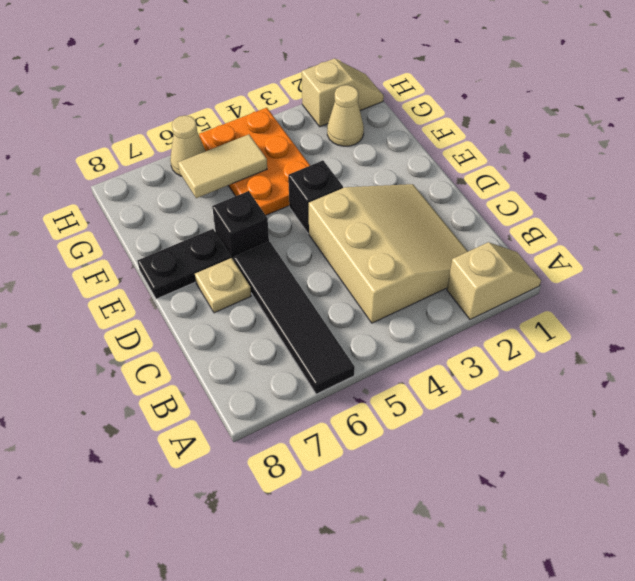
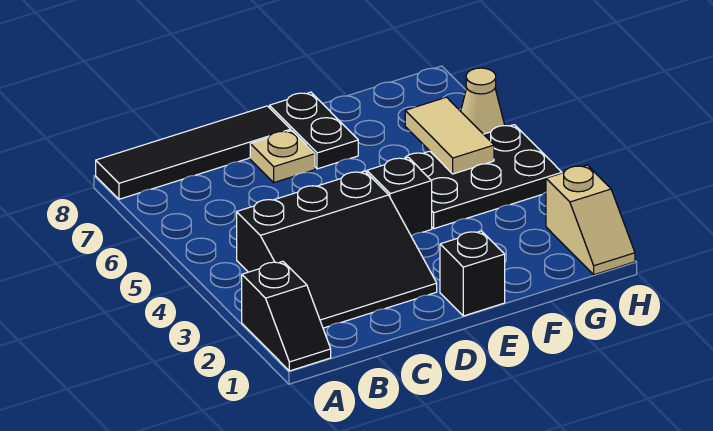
tan slope A1:A2 level 1 top 2 -> black slope A1:A2 level 1 top 2
black tile A6:D6 level 1 -> black tile A8:D8 level 1
tan slope B2:D4 level 1 top 4 -> black slope B2:D4 level 1 top 4
black brick E6 level 1 -> black brick E1 level 1
orange plate F4:H5 level 1 -> black plate F4:H5 level 1
tan cone G2 level 1 -> none

